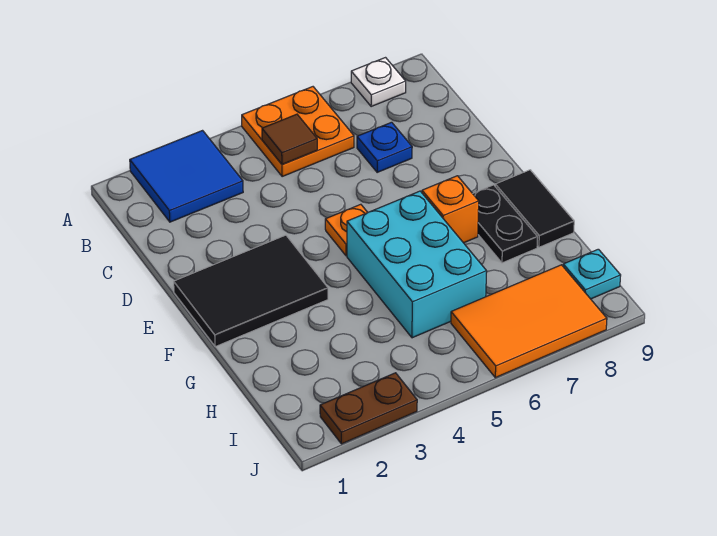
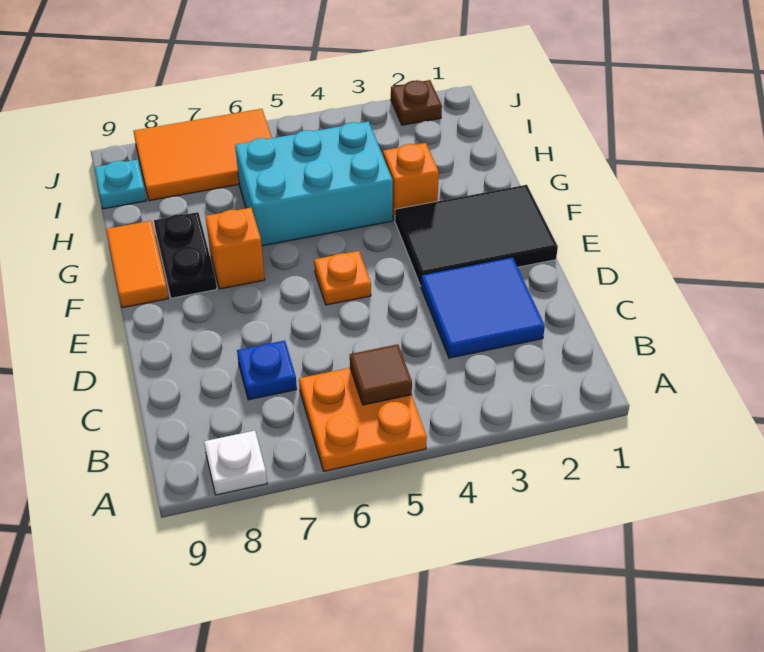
blue tile A2:B3 level 1 -> blue tile C2:D3 level 1
cyan brick F5:H6 level 1 -> cyan brick G4:H6 level 1
black tile F9:G9 level 1 -> orange tile F9:G9 level 1
none -> orange brick G3 level 1
brown plate J2:J3 level 1 -> brown plate J2 level 1

